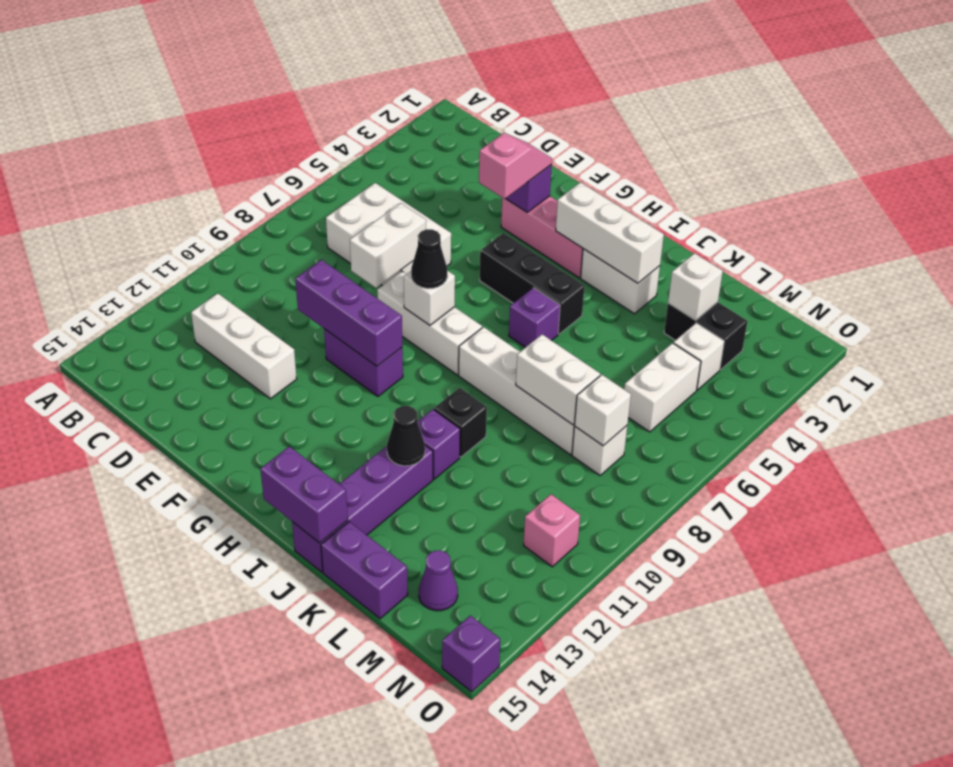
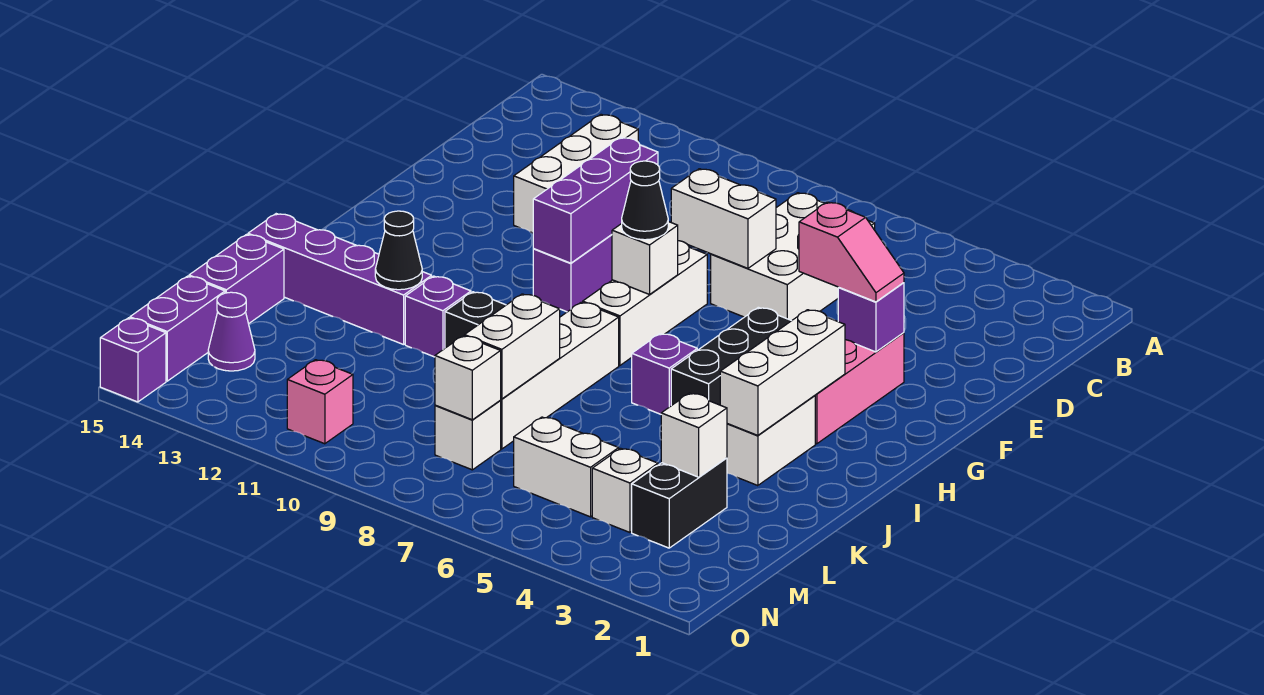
purple brick I15:J15 level 2 -> purple brick M15:N15 level 1

